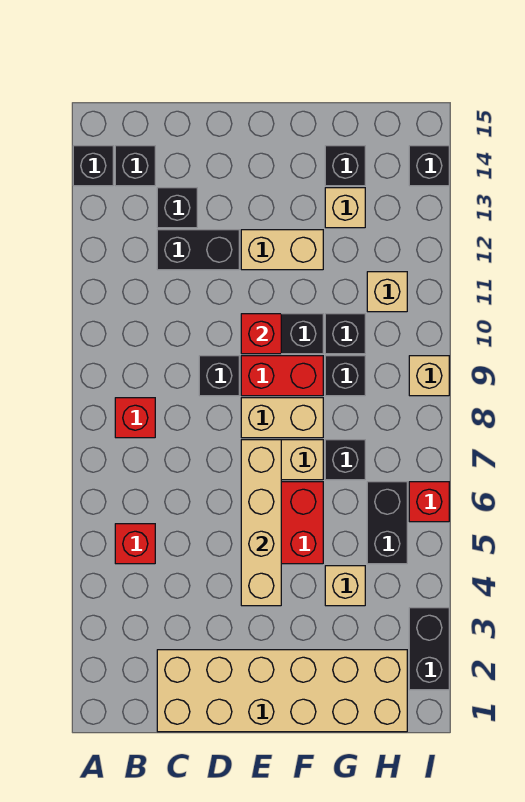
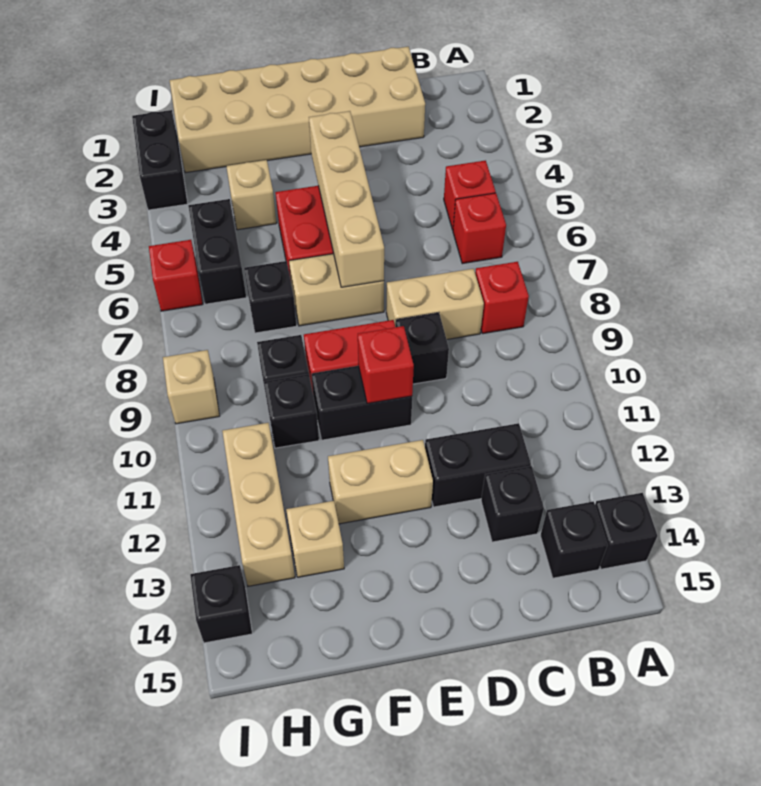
none -> red brick B6 level 1
tan brick E8:F8 level 1 -> tan brick C8:D8 level 1
black brick G14 level 1 -> none
tan brick H11 level 1 -> tan brick H11:H13 level 1

